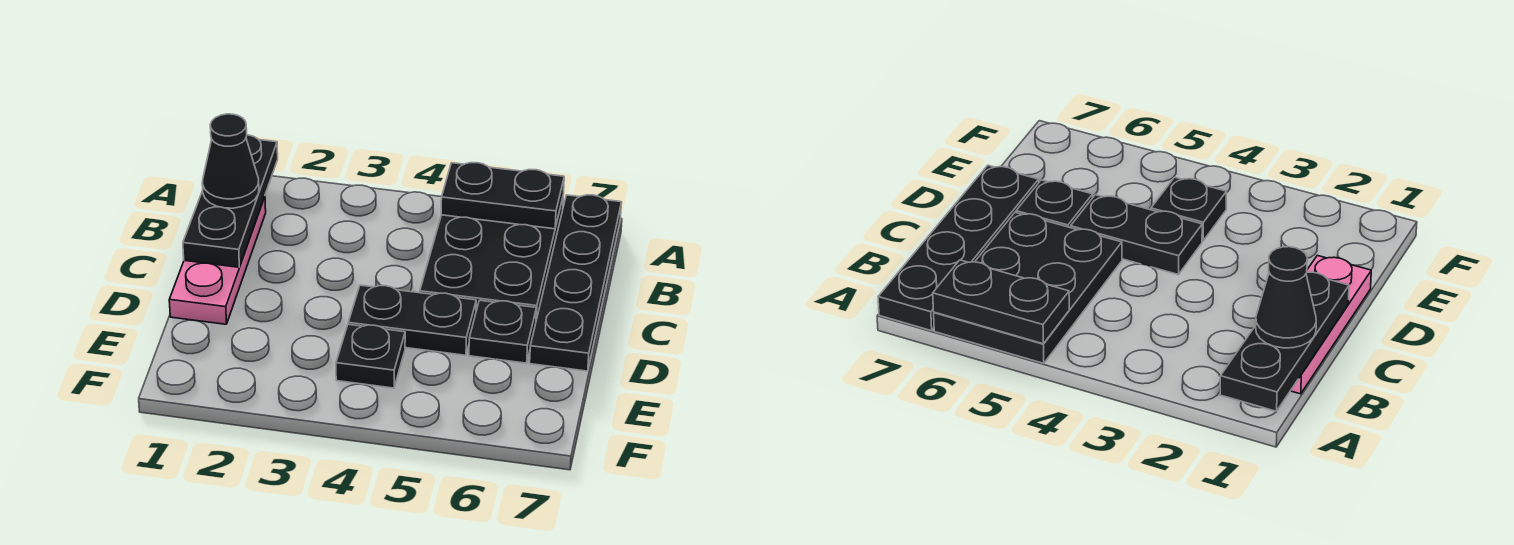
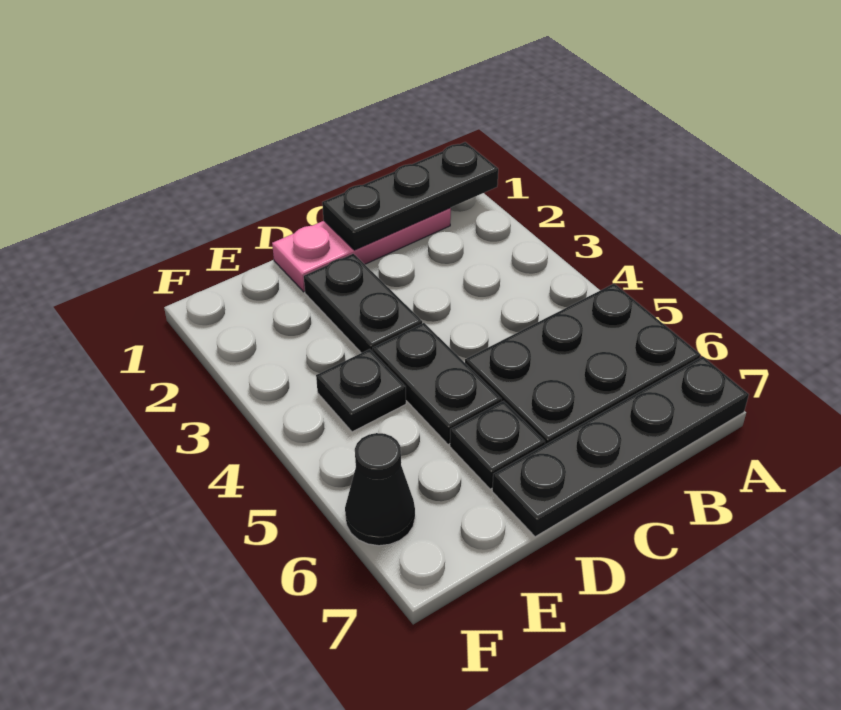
black plate A5:A6 level 2 -> black plate D2:D3 level 1
black cone B1 level 3 -> black cone F6 level 1

